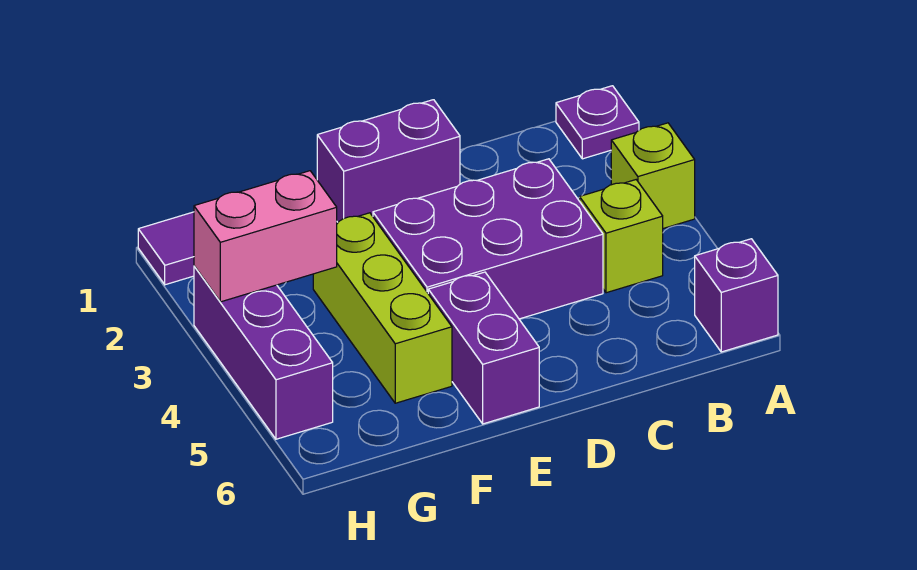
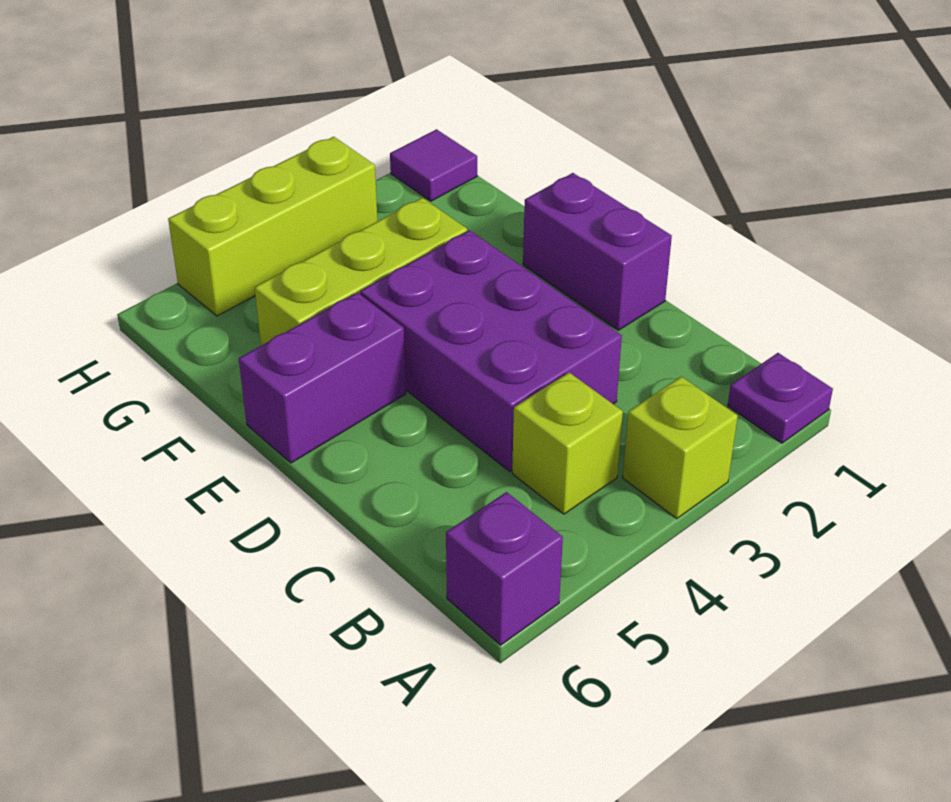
pink brick G3:H3 level 2 -> none
purple brick H3:H5 level 1 -> lime brick H3:H5 level 1

